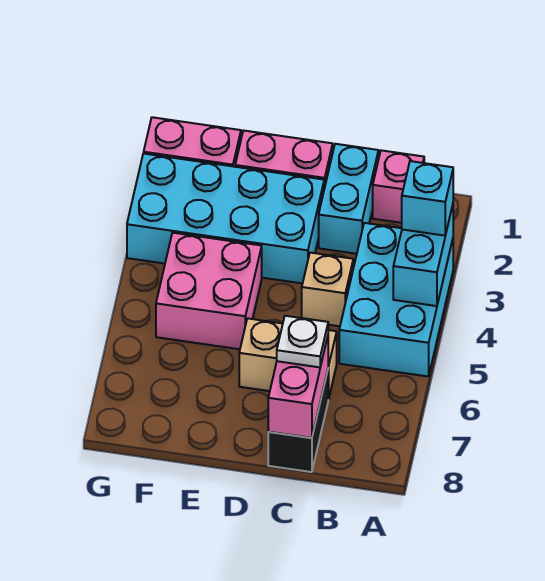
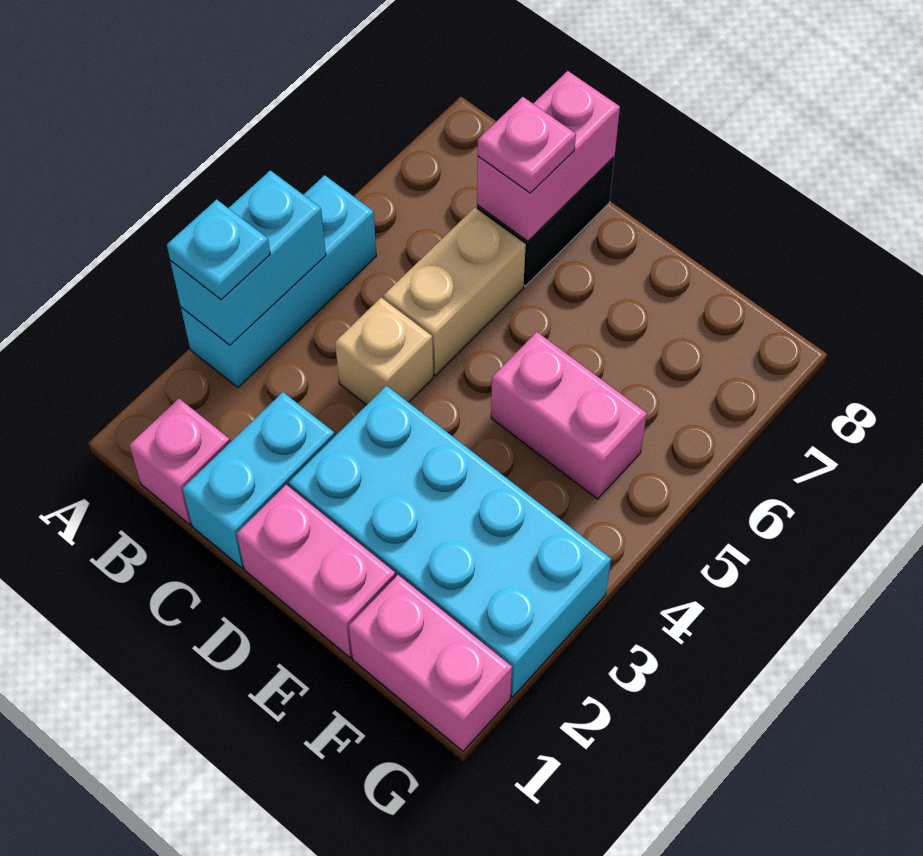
cyan brick A3:B5 level 1 -> cyan brick A3:A5 level 1
cyan brick A3 level 3 -> cyan plate A3 level 3
tan brick C6:D6 level 1 -> tan brick C5:C6 level 1
white plate C7 level 3 -> pink plate C7 level 3
pink brick E4:F5 level 1 -> pink brick E5:F5 level 1

